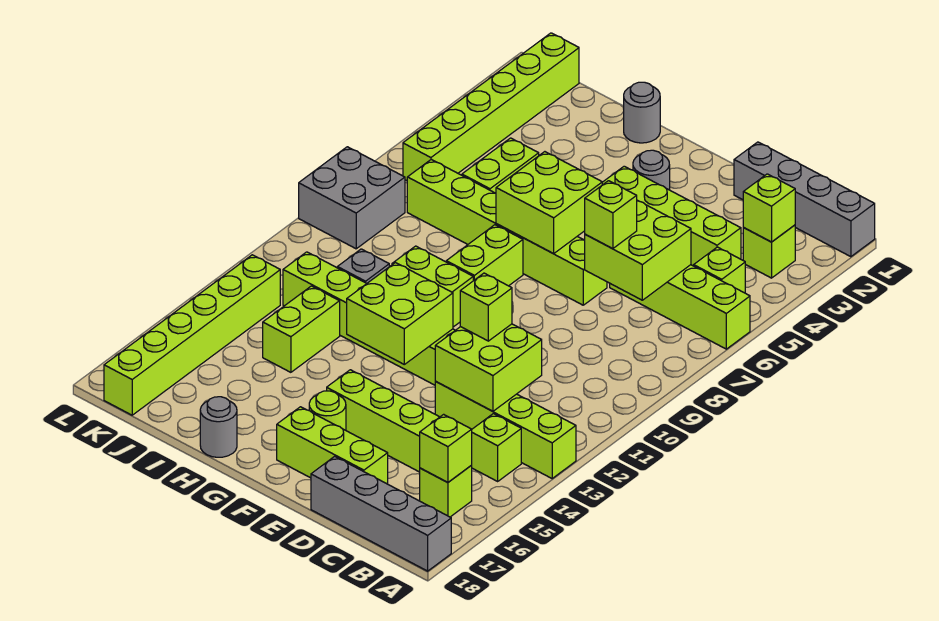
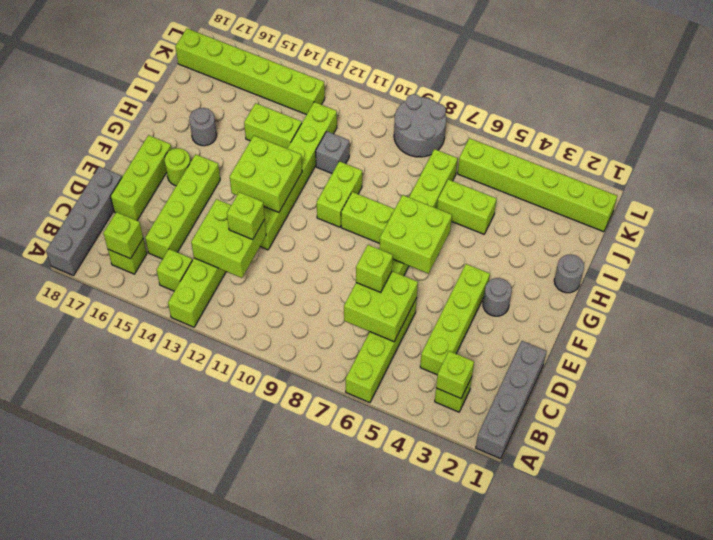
lime brick B5 level 1 -> none
grey round brick H18 level 1 -> grey round brick H16 level 1
grey brick K8:L9 level 1 -> grey round brick K8:L9 level 1

